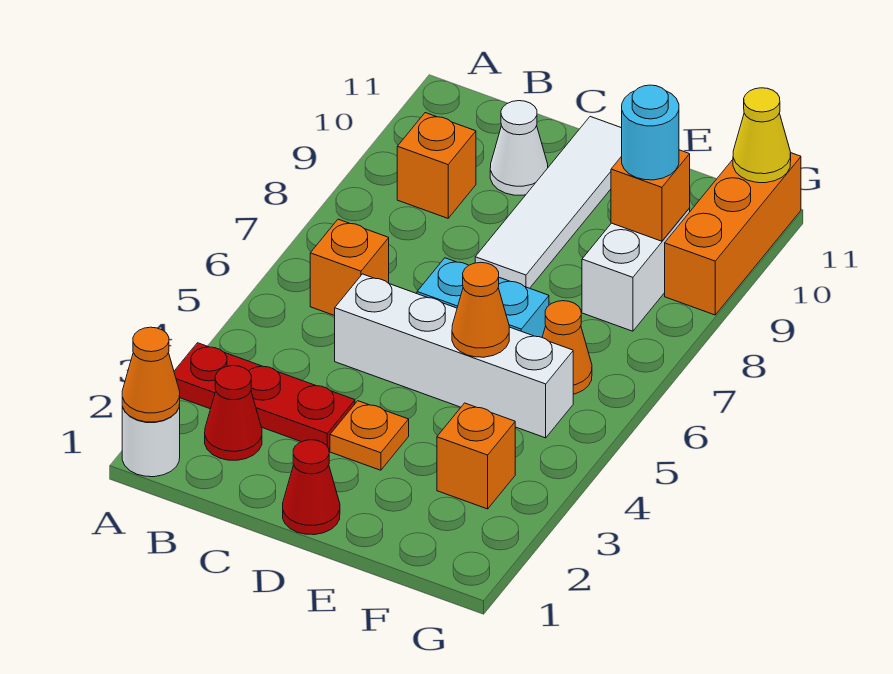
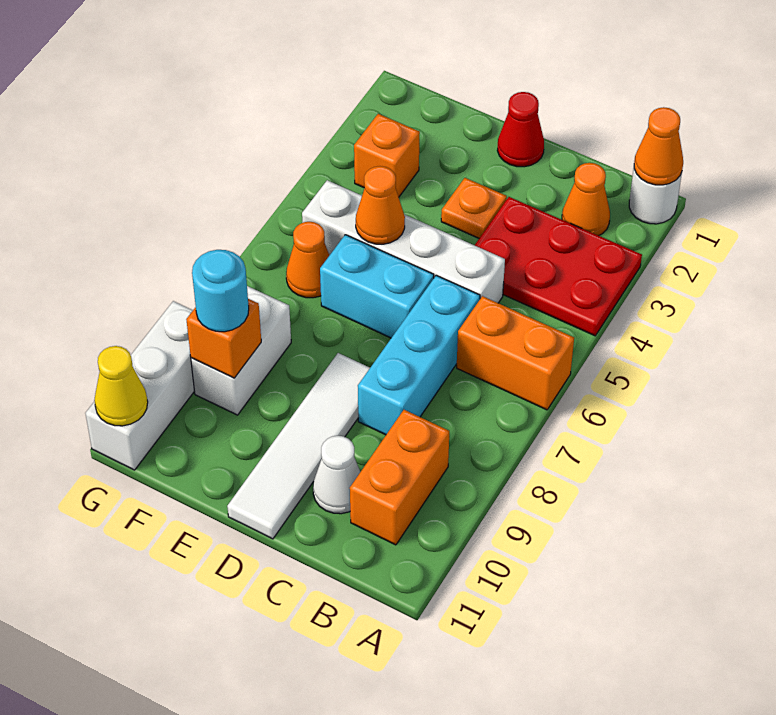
red plate A3:C3 level 1 -> red plate A3:C4 level 1
red cone B2 level 1 -> orange cone B2 level 1
orange brick B6 level 1 -> orange brick A6:B6 level 1
orange brick B9 level 1 -> orange brick B9:B10 level 1
none -> cyan brick C6:C8 level 1
orange brick G9:G11 level 1 -> white brick G9:G11 level 1

